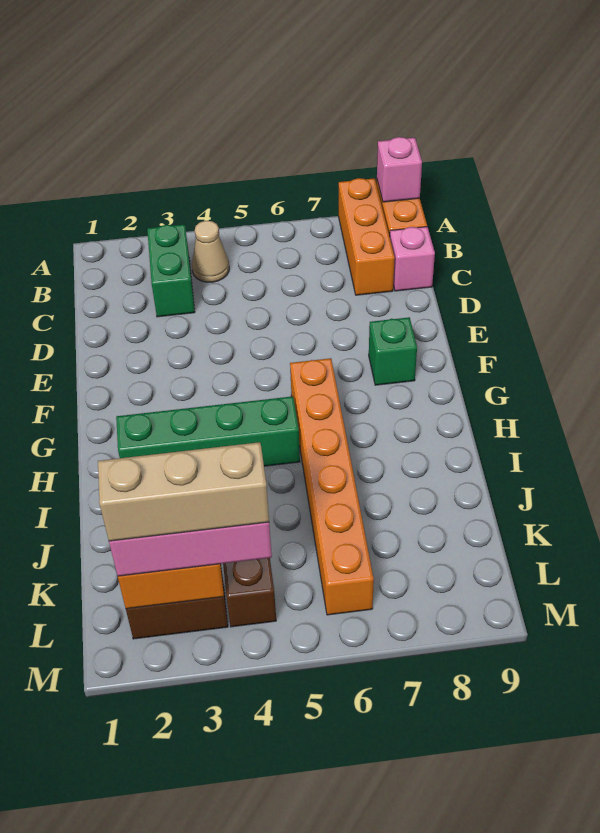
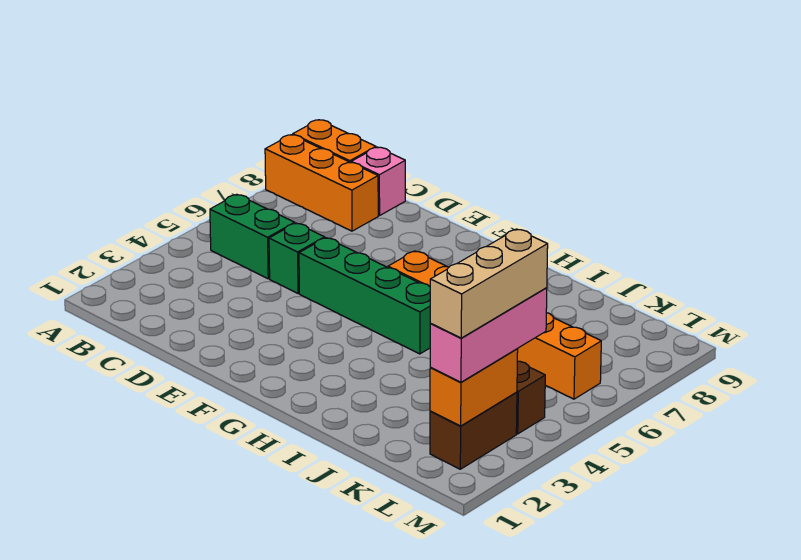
pink brick A9 level 2 -> none
green brick B3:C3 level 1 -> green brick B5:C5 level 1
tan cone B4 level 1 -> none
green brick F8 level 1 -> green brick D5 level 1
green brick H2:H5 level 1 -> green brick E5:H5 level 1

